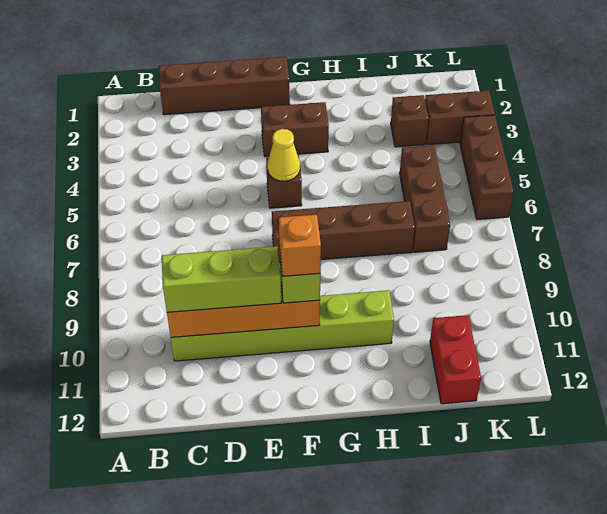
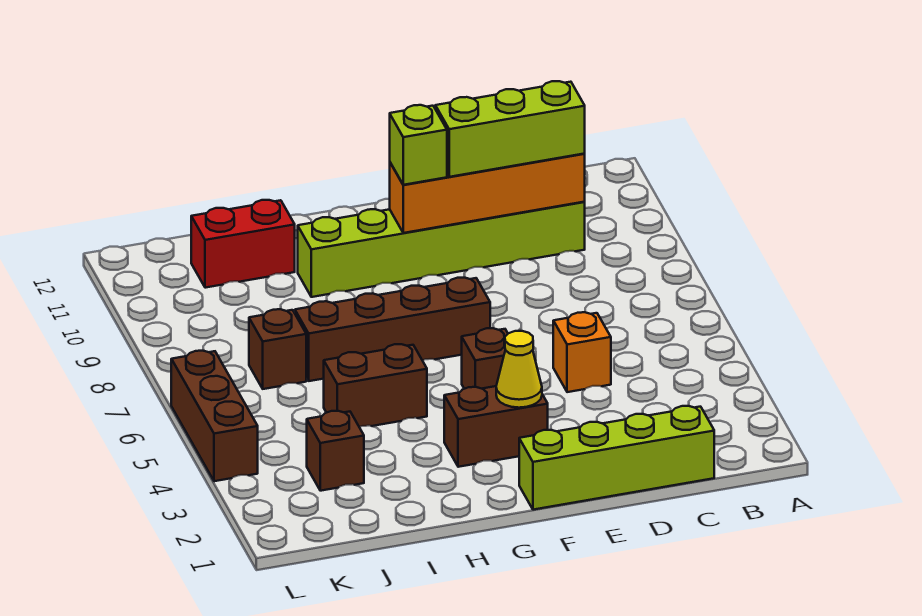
brown brick C1:F1 level 1 -> lime brick C1:F1 level 1
yellow cone F5 level 2 -> yellow cone F3 level 2
orange brick F10 level 4 -> orange brick D5 level 1
brown brick J5:J7 level 1 -> brown brick J7 level 1
red brick J11:J12 level 1 -> red brick I11:J11 level 1
brown brick K3:L3 level 1 -> brown brick H5:I5 level 1

